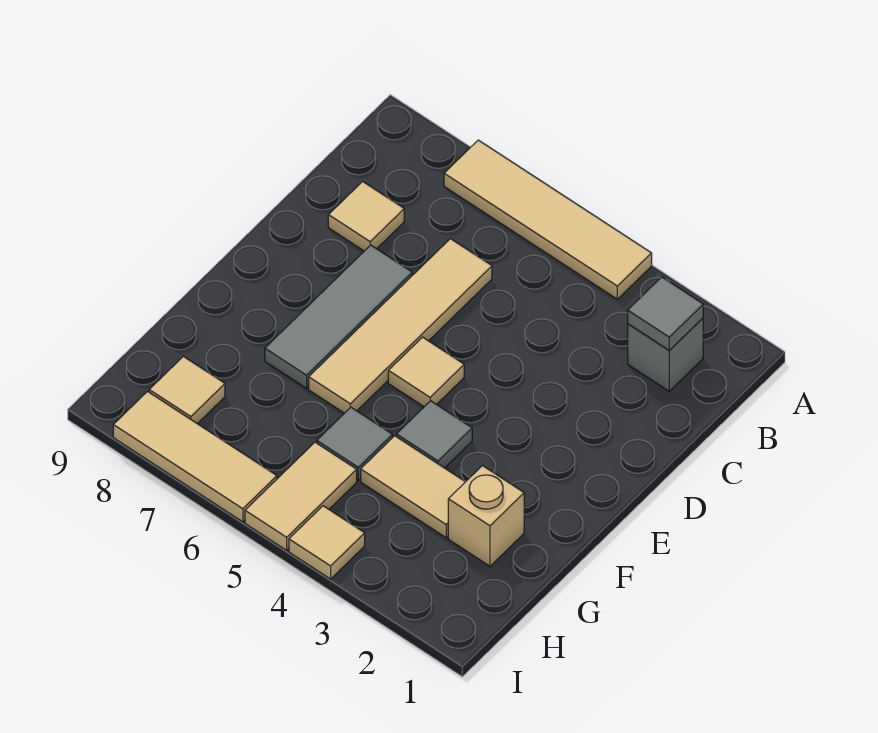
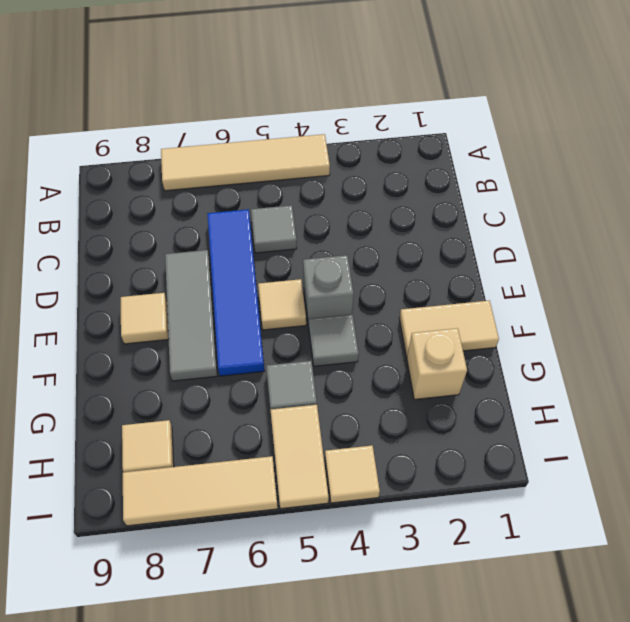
grey brick B2 level 1 -> grey brick E4 level 1
grey tile B2 level 2 -> grey tile C5 level 1
tan tile C6:F6 level 1 -> blue tile C6:F6 level 1
tan tile C8 level 1 -> tan tile E8 level 1
tan tile G3:G4 level 1 -> tan tile F1:F2 level 1

